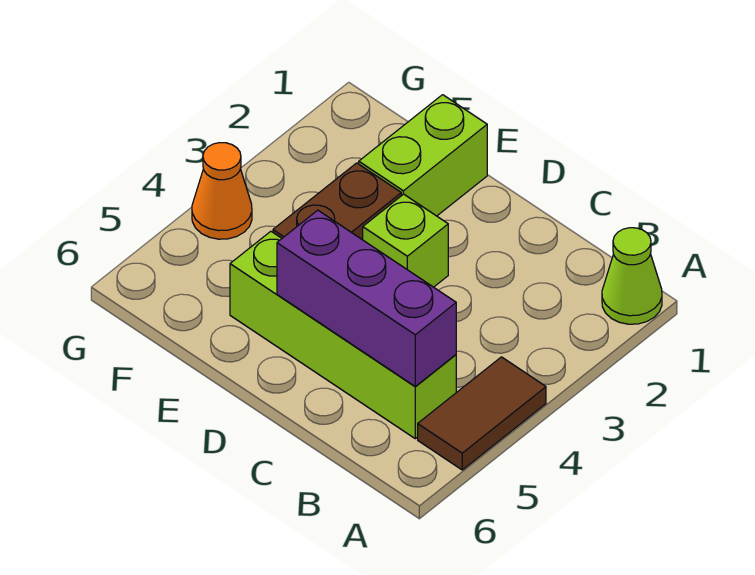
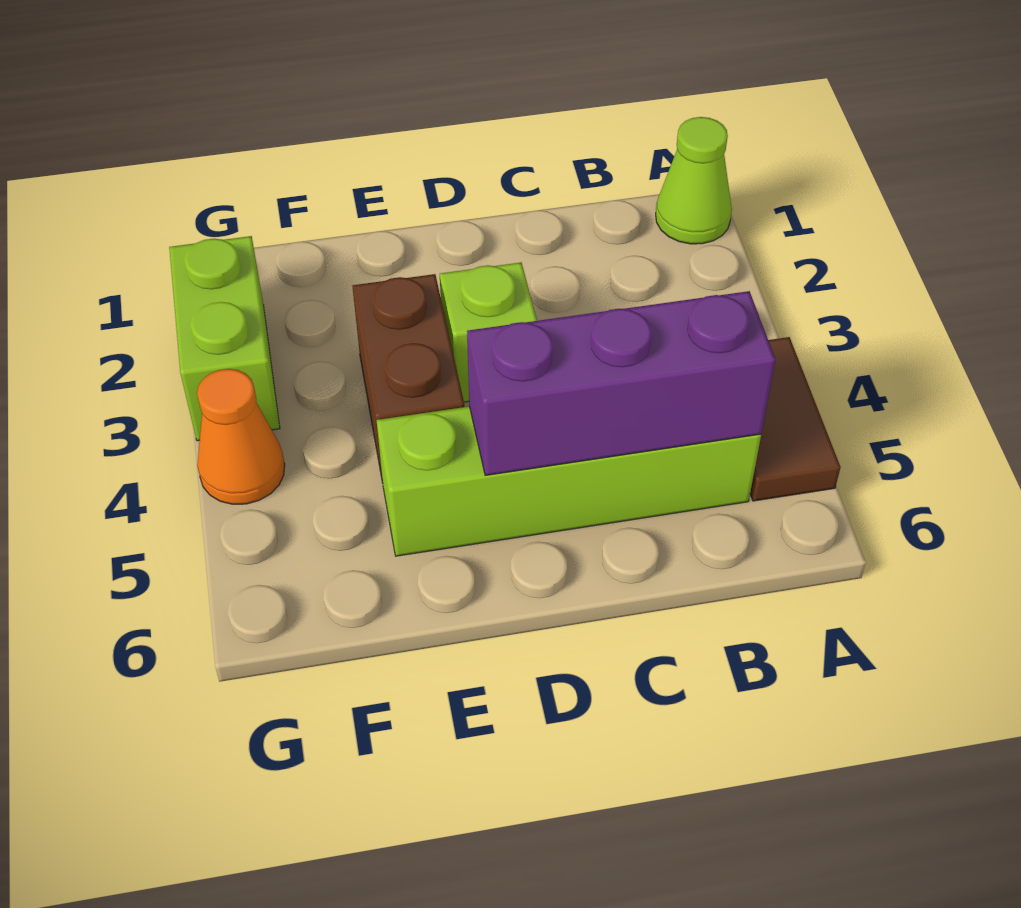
lime brick E1:E2 level 1 -> lime brick G2:G3 level 1

